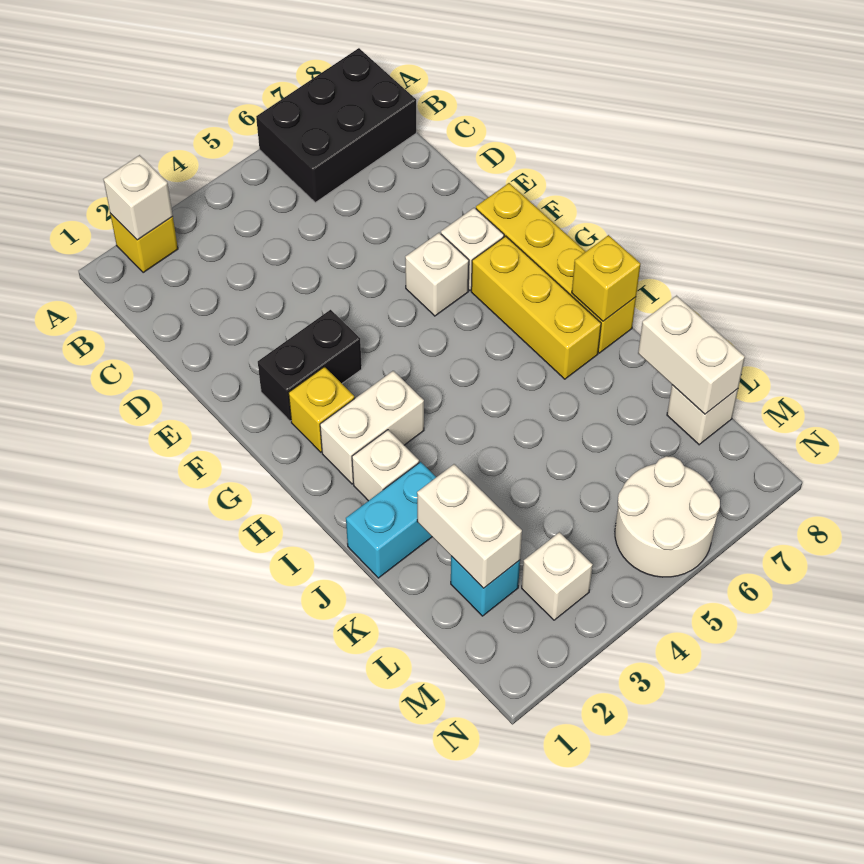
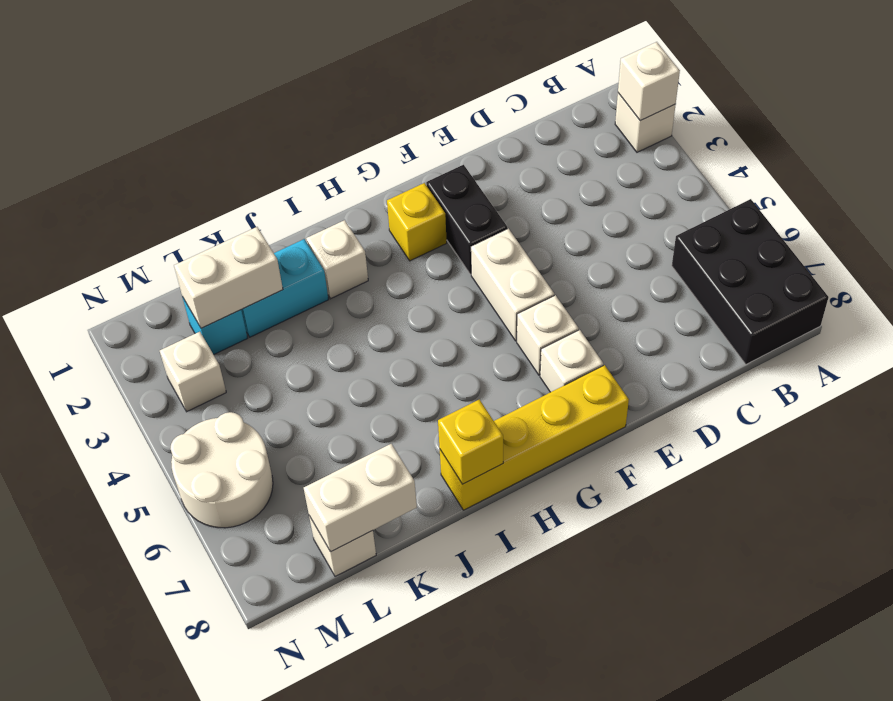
yellow brick A2 level 1 -> white brick A2 level 1
yellow brick G7:I7 level 1 -> none
white brick H2:H3 level 1 -> white brick F4:F5 level 1
cyan brick J1:J2 level 1 -> cyan brick J2:K2 level 1

